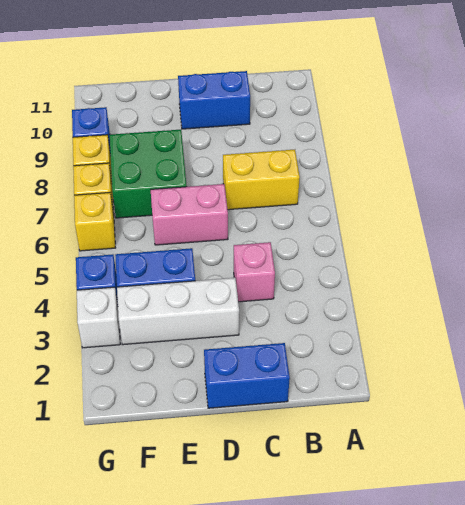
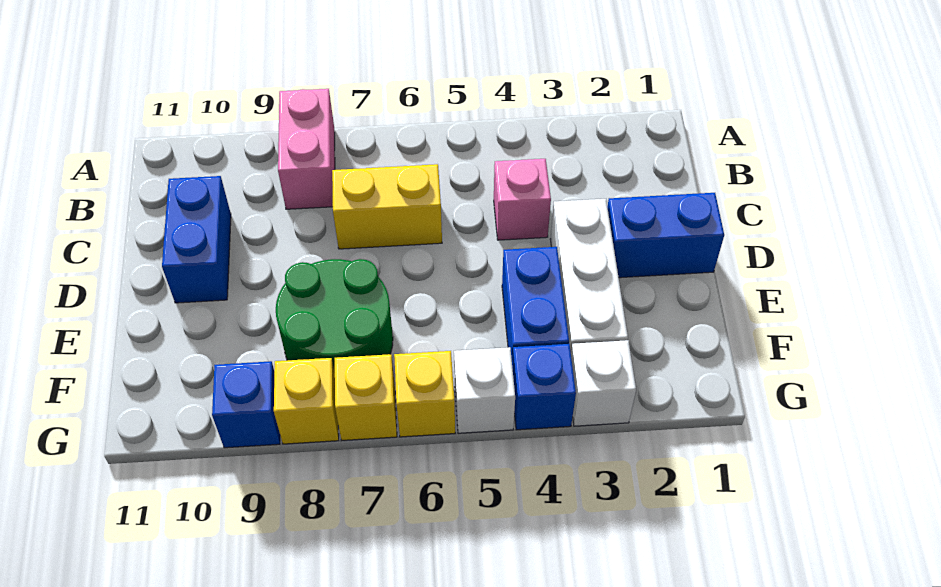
yellow brick B7:C7 level 1 -> yellow brick C6:C7 level 1
blue brick C1:D1 level 1 -> blue brick D1:D2 level 1
pink brick D6:E6 level 1 -> pink brick A8:B8 level 1
green brick E7:F8 level 1 -> green round brick E7:F8 level 1
none -> white brick G5 level 1

